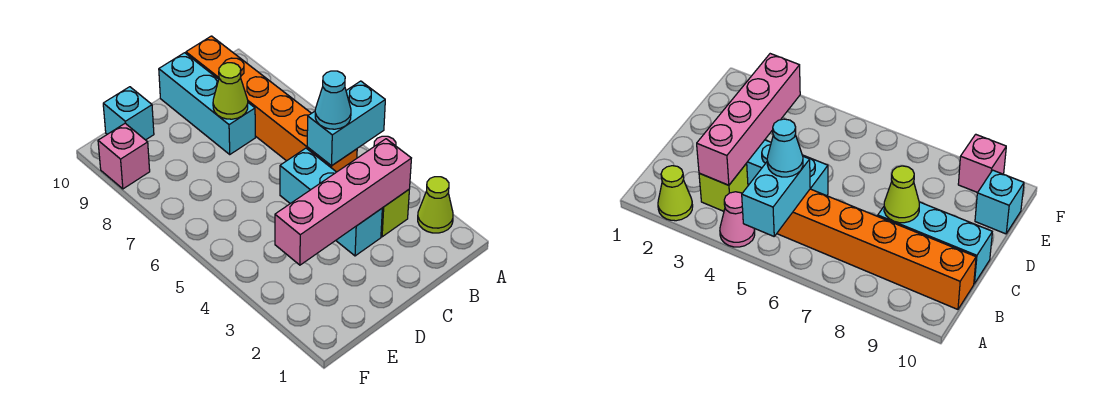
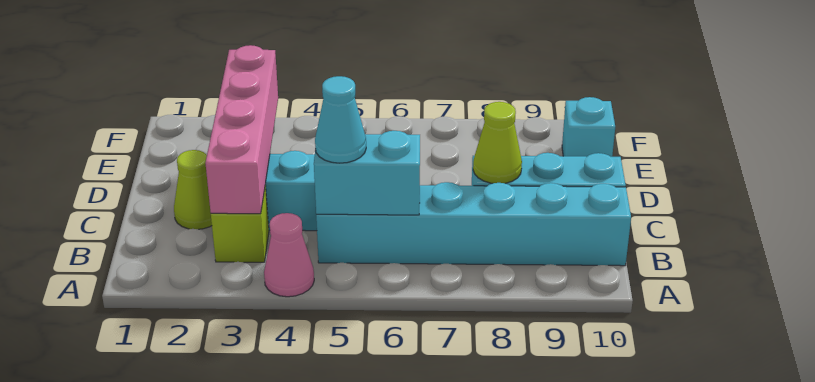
lime cone A2 level 1 -> lime cone C2 level 1
cyan brick A5:B5 level 2 -> cyan brick B5:B6 level 2
orange brick B5:B10 level 1 -> cyan brick B5:B10 level 1
pink brick F9 level 1 -> none

